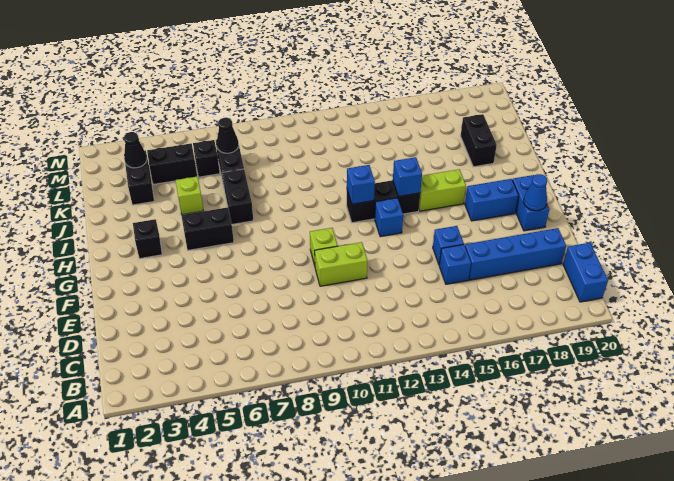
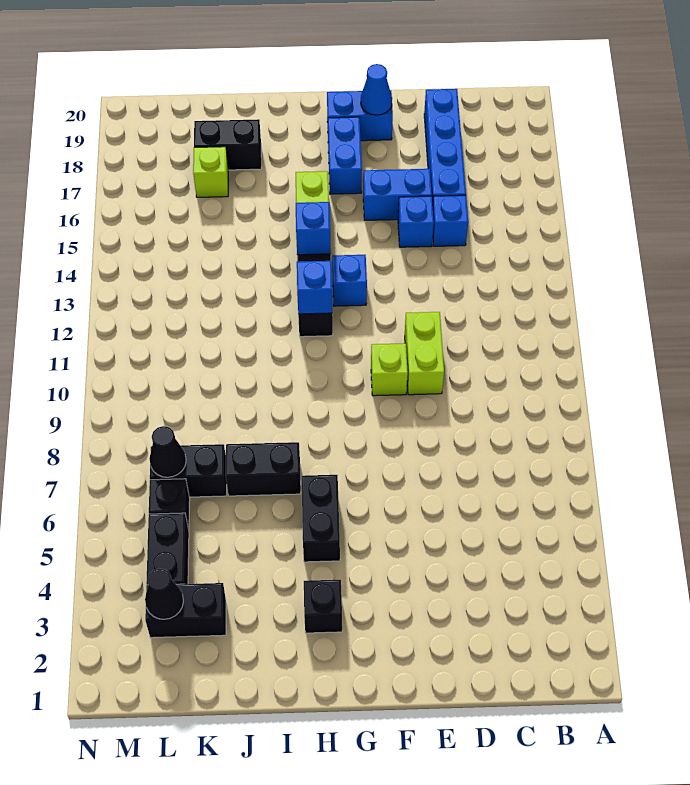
blue brick B20:C20 level 1 -> blue brick E16:F16 level 1
lime brick J5 level 1 -> lime brick K17 level 1

